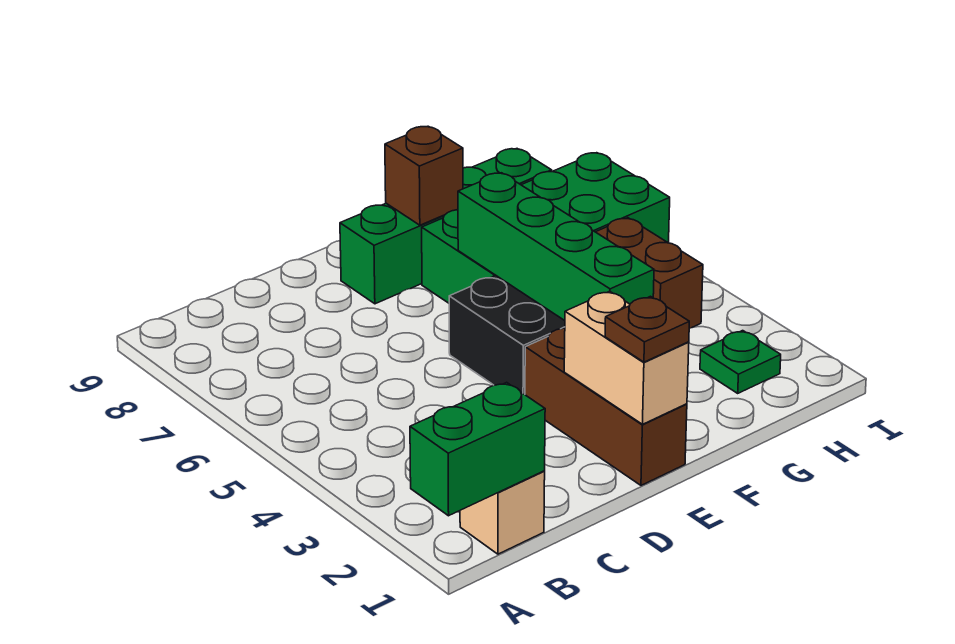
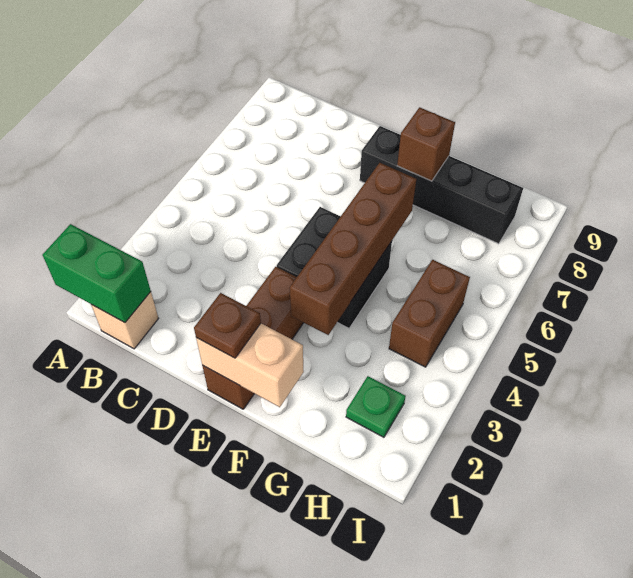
tan brick E1:E2 level 2 -> tan brick E1:F1 level 2
green brick E8:H8 level 1 -> black brick E8:H8 level 1
green brick F3:F6 level 2 -> brown brick F3:F6 level 2
green brick F6:I7 level 1 -> none

